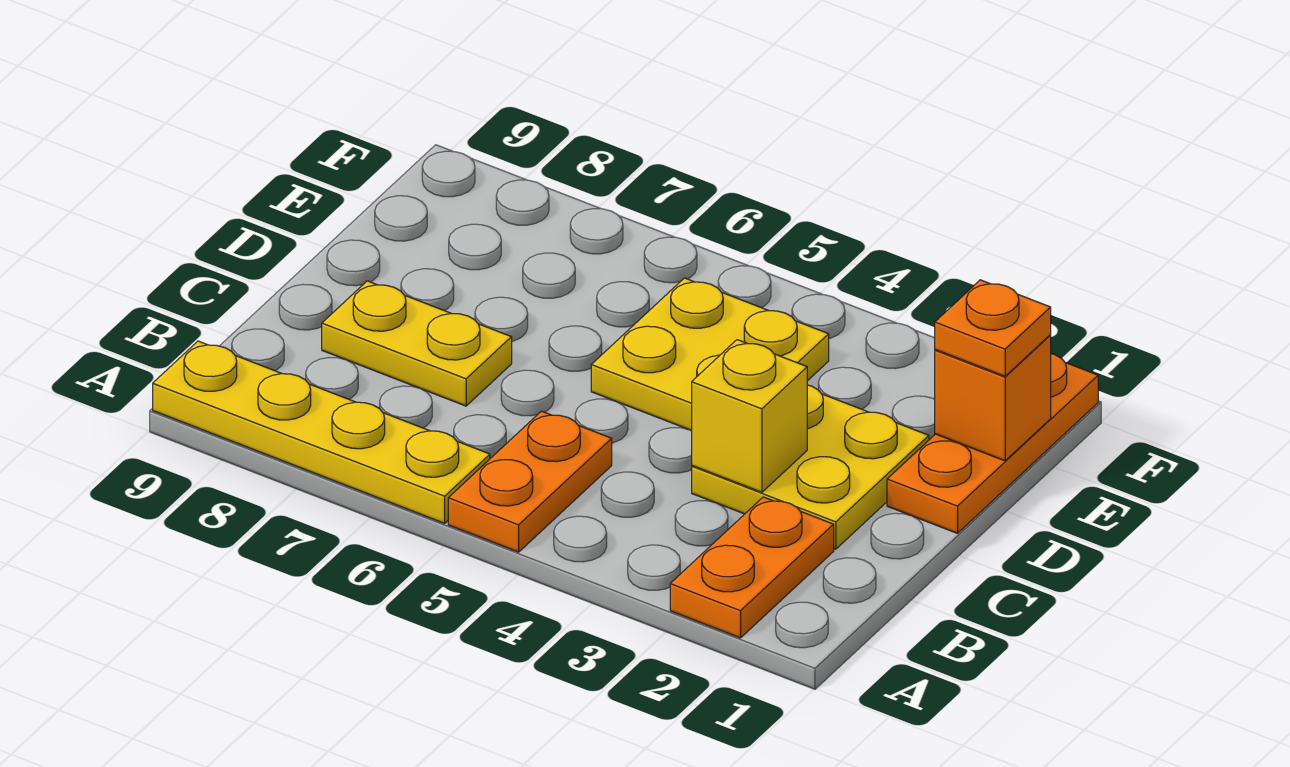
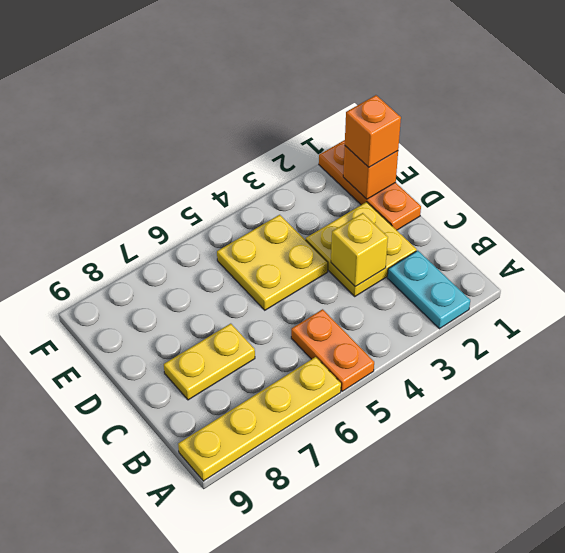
orange plate A2:B2 level 1 -> cyan plate A2:B2 level 1
orange plate E1 level 3 -> orange brick E1 level 3

